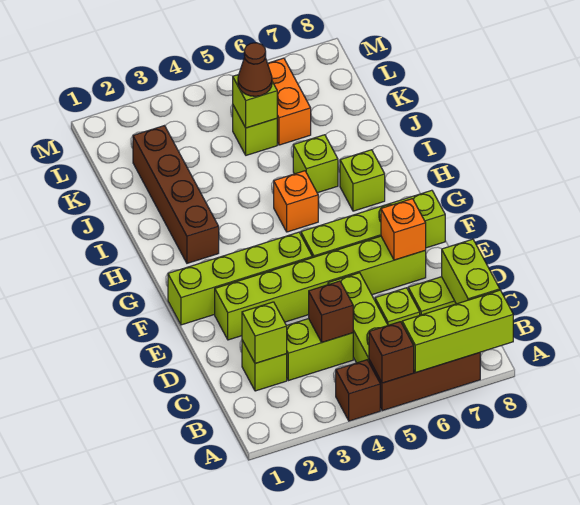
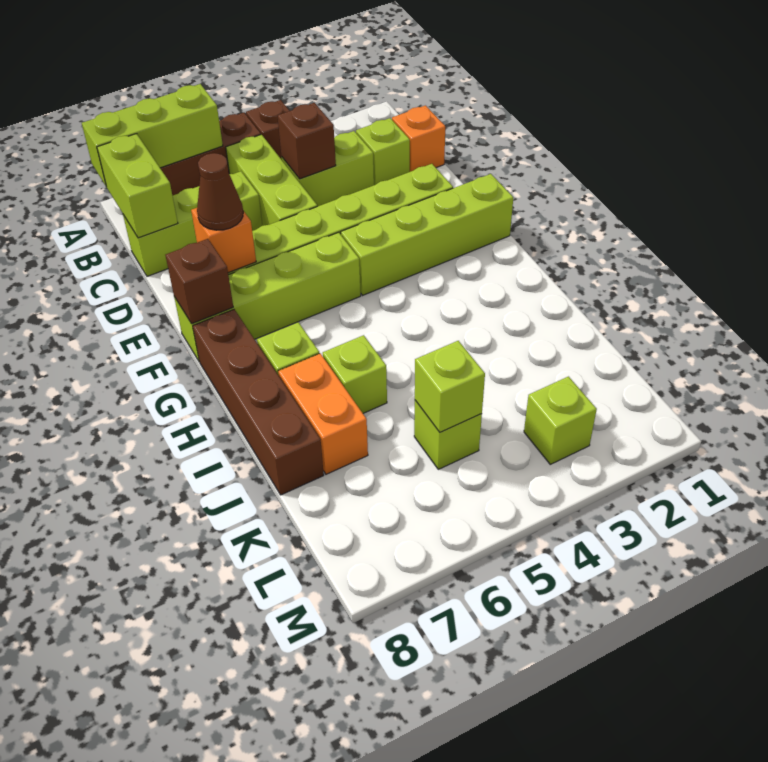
brown brick A5 level 2 -> brown brick F8 level 2
lime brick C2 level 2 -> lime brick L3 level 1
brown brick H2:K2 level 1 -> brown brick G8:J8 level 1
orange brick H5 level 1 -> orange brick C1 level 1
brown cone K5 level 3 -> brown cone E7 level 3
orange brick K6:L6 level 1 -> orange brick I7:J7 level 1

